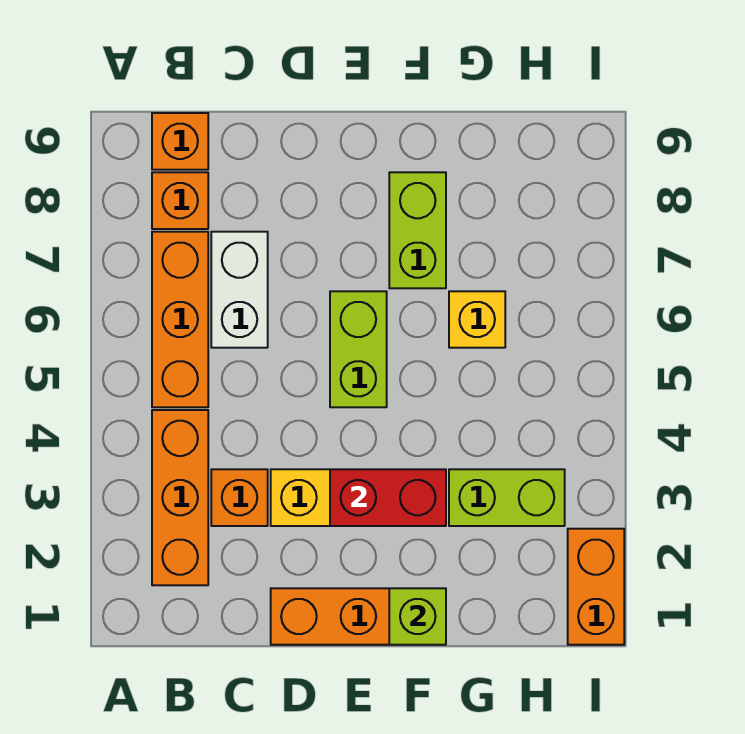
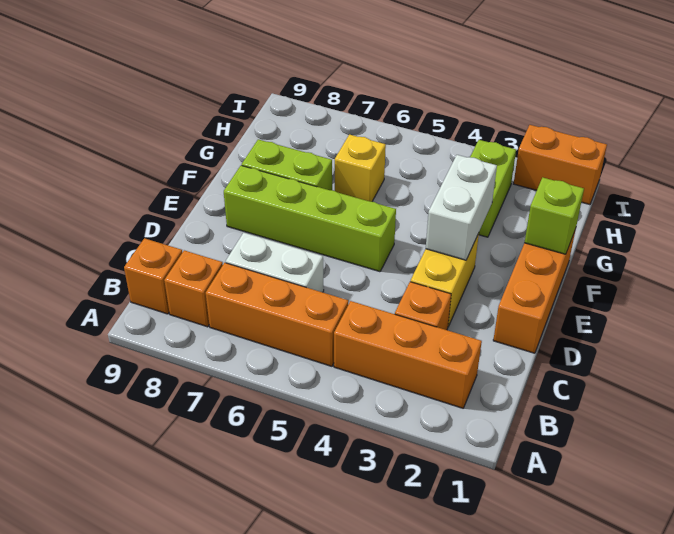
red brick E3:F3 level 2 -> white brick E3:F3 level 2
lime brick E5:E6 level 1 -> lime brick E5:E8 level 1

